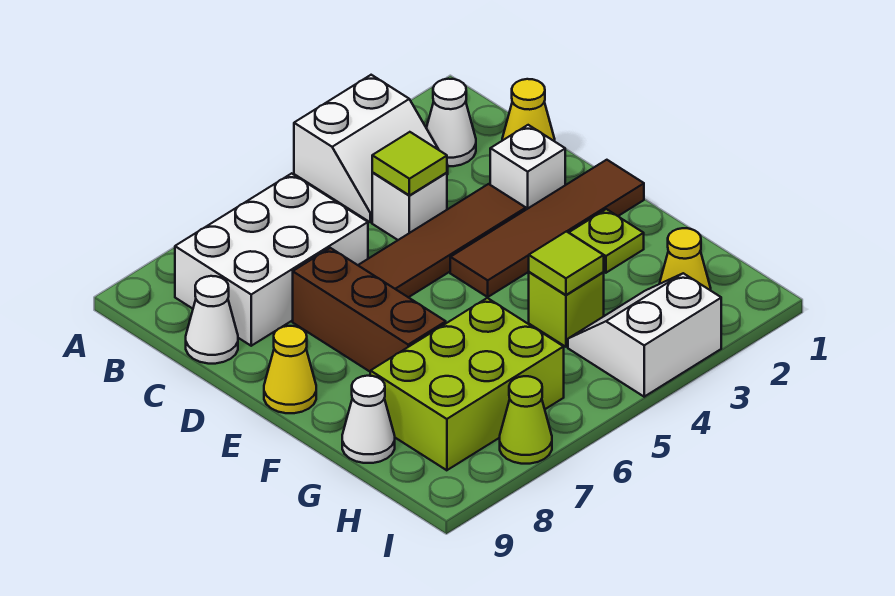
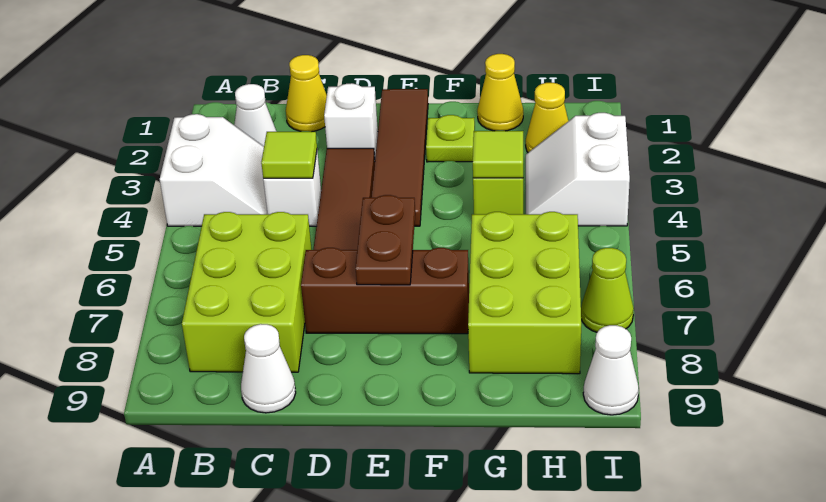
white brick B6:C8 level 1 -> lime brick B6:C8 level 1
none -> brown plate E6:E7 level 2
yellow cone E9 level 1 -> yellow cone G1 level 1
white cone G9 level 1 -> white cone I9 level 1

